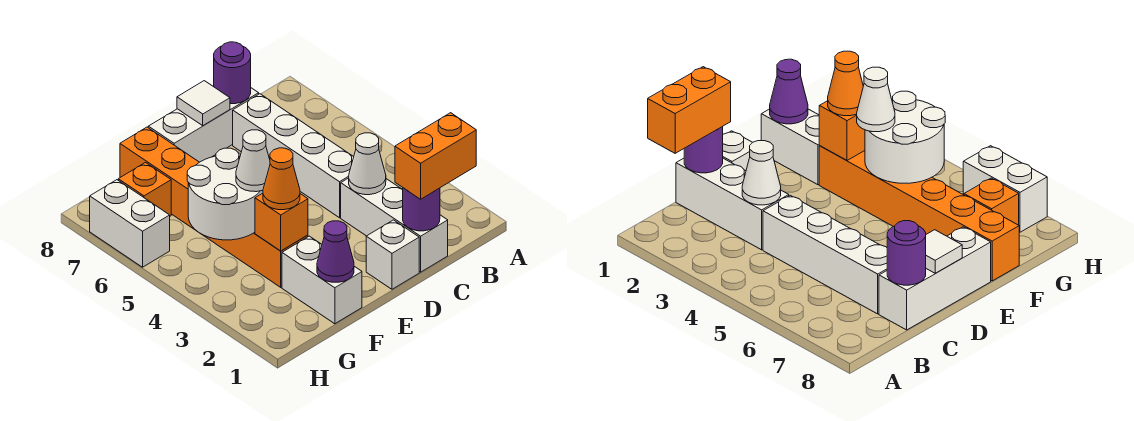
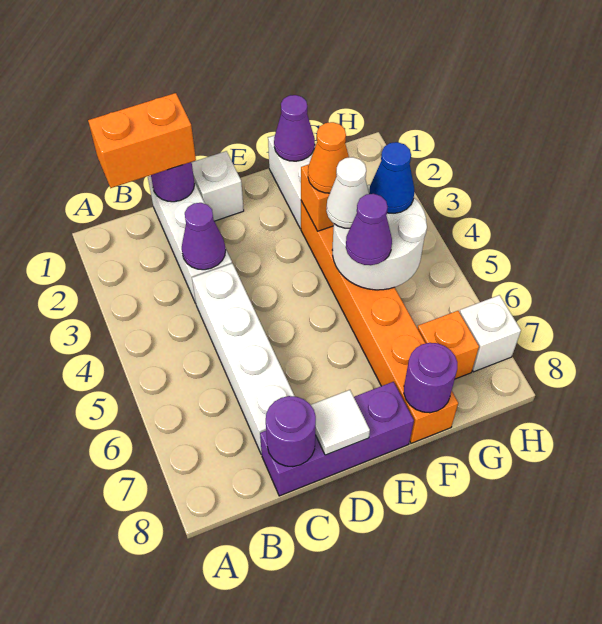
white cone C3 level 2 -> purple cone C3 level 2
white brick C8:E8 level 1 -> purple brick C8:E8 level 1
none -> purple cone F5 level 3
none -> purple round brick F8 level 2
none -> blue cone G4 level 3
white brick H6:H7 level 1 -> white brick H7 level 1

